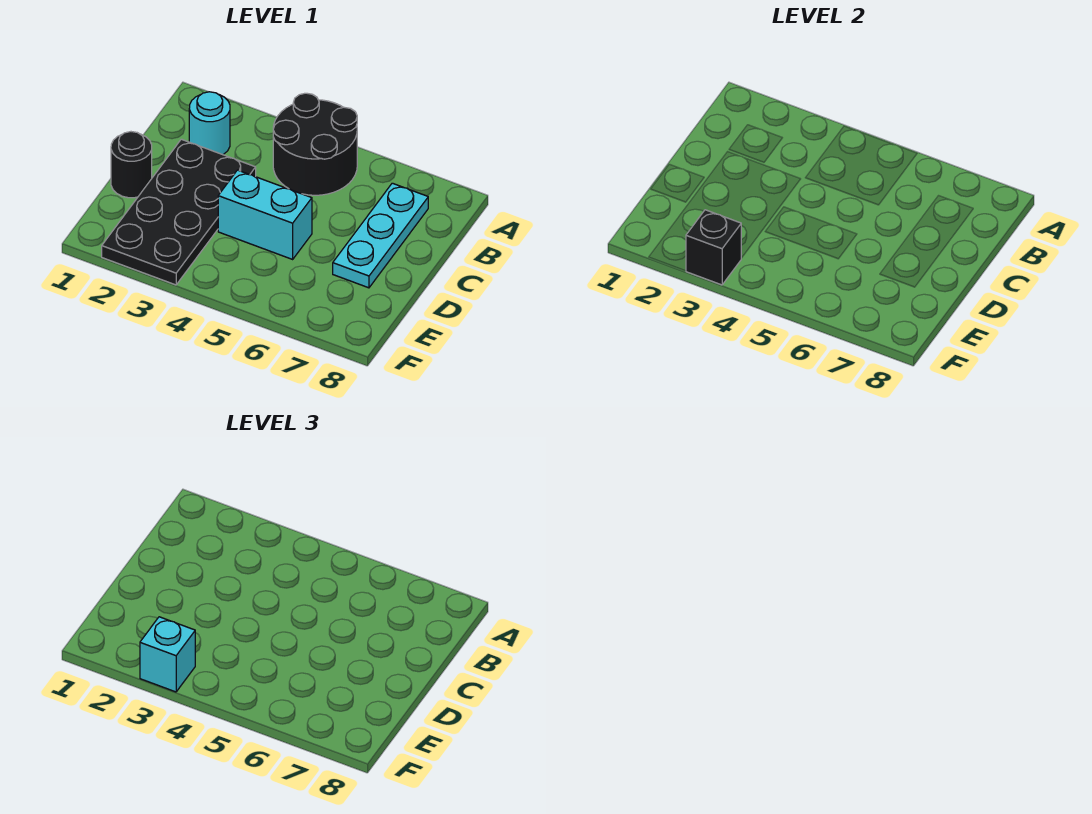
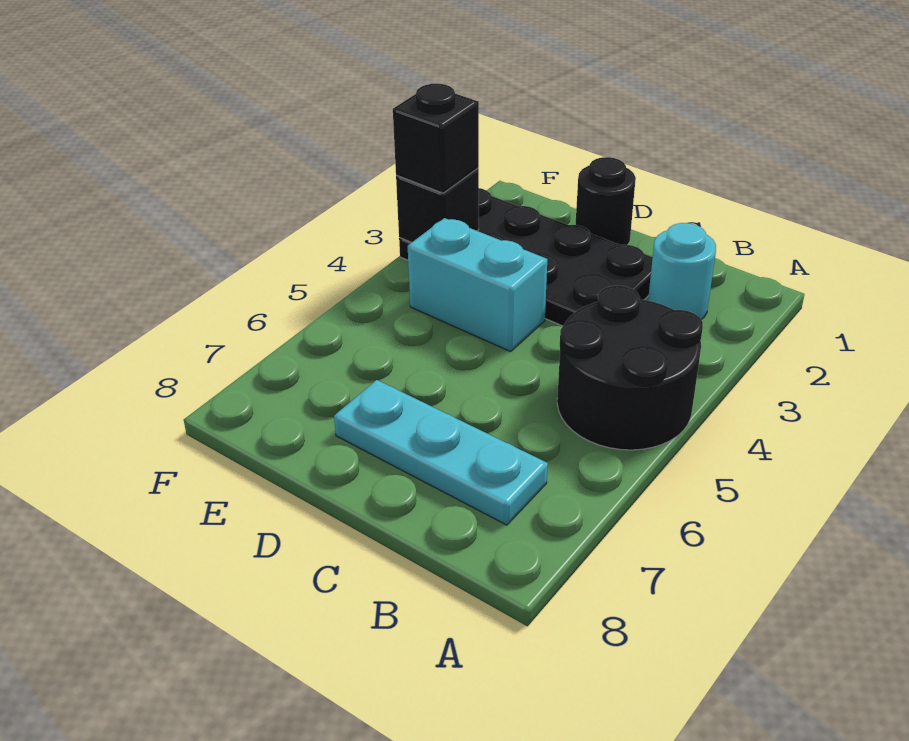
cyan brick D4:D5 level 1 -> cyan brick D4:E4 level 1
cyan brick F3 level 3 -> black brick F3 level 3

